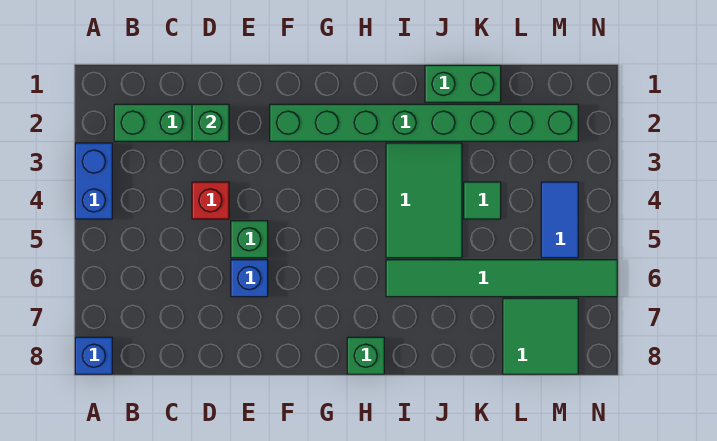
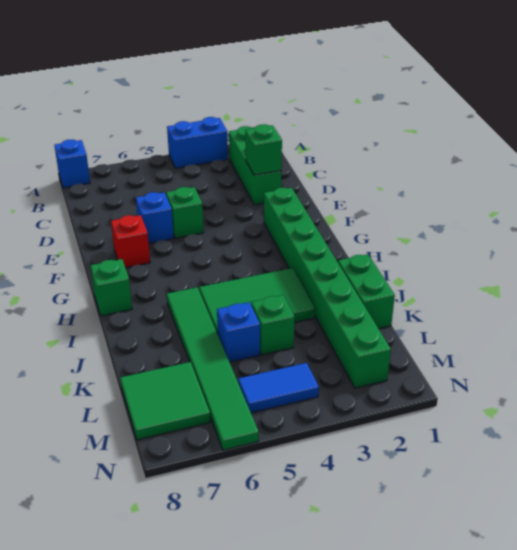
red brick D4 level 1 -> red brick F7 level 1
green tile K4 level 1 -> green brick K4 level 1
none -> blue brick K5 level 1

